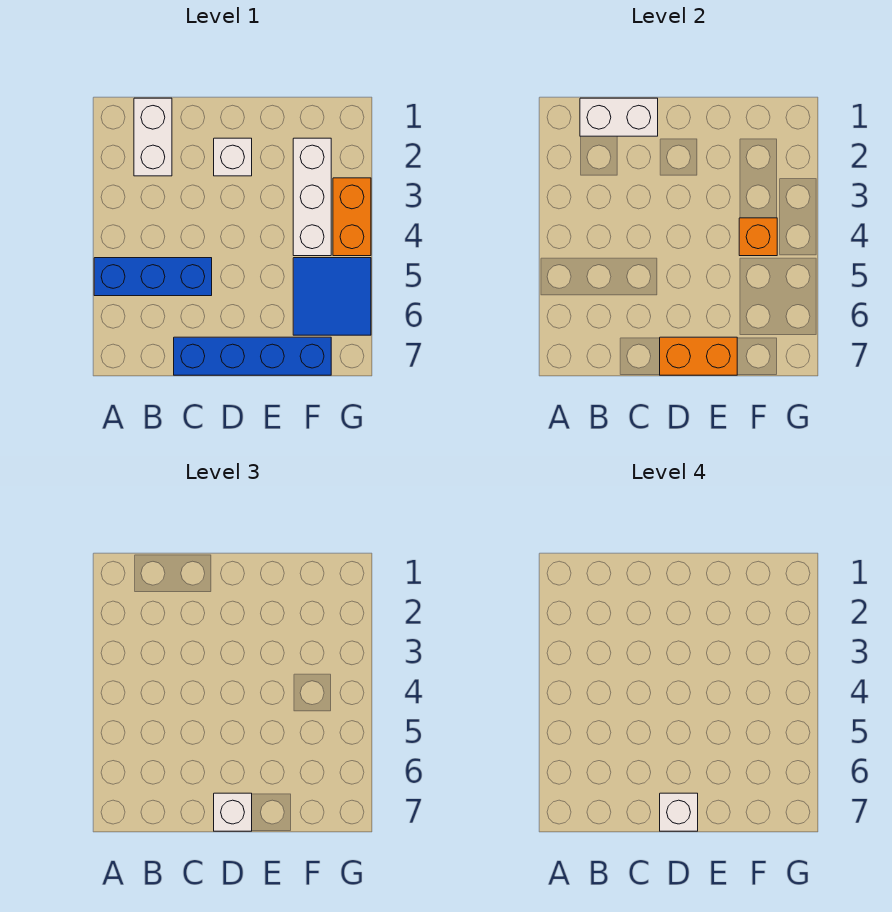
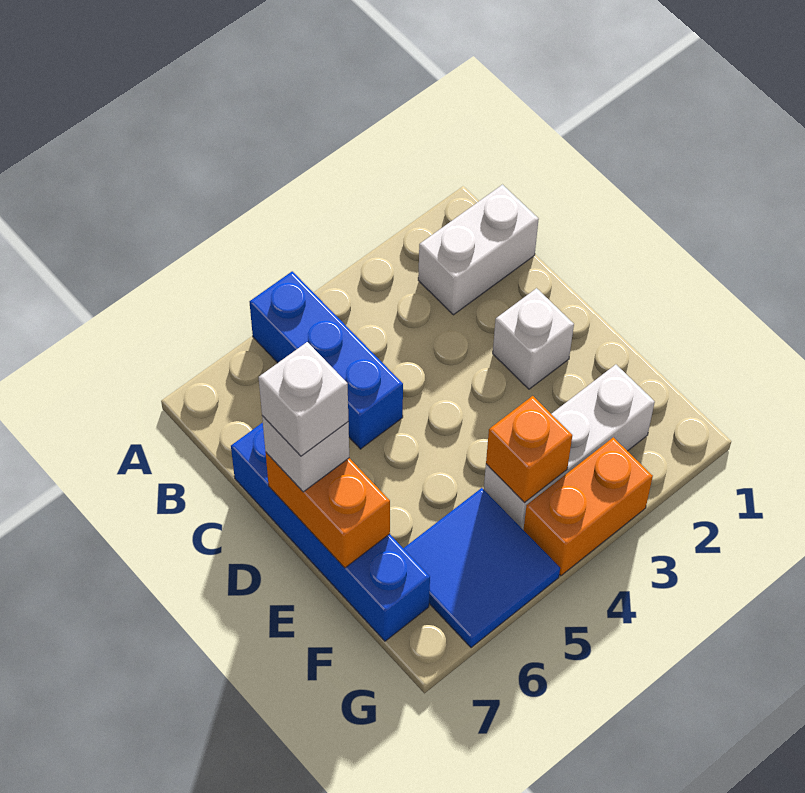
white brick B1:C1 level 2 -> none

